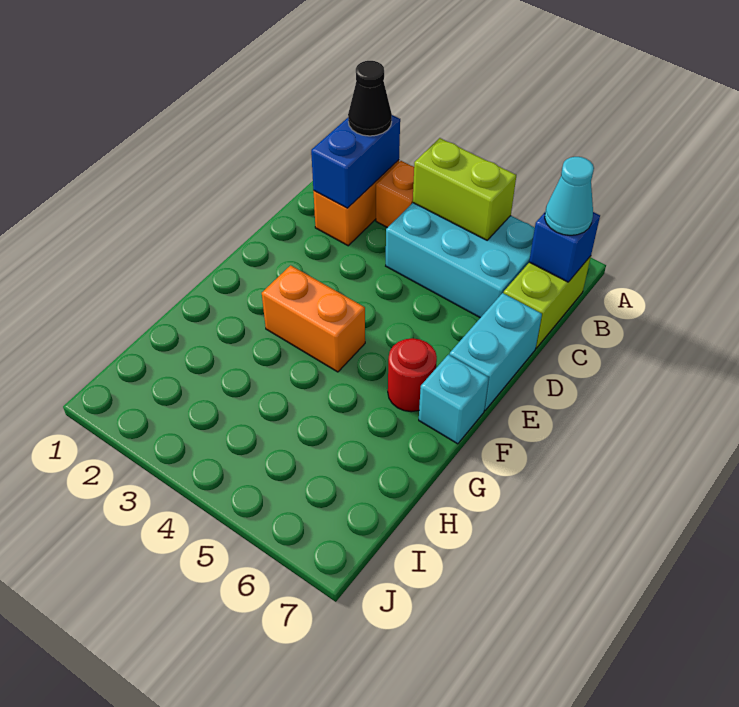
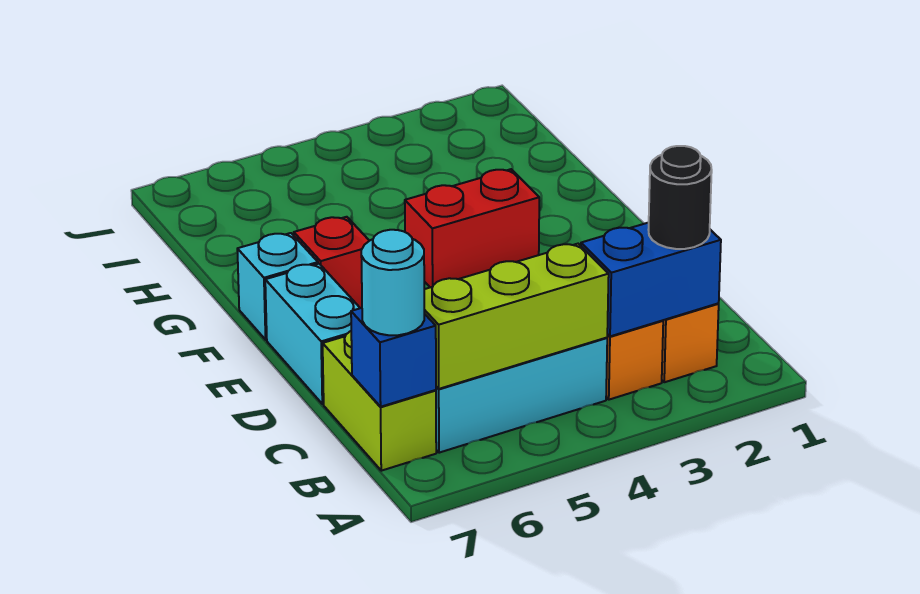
blue brick B2:C2 level 2 -> blue brick B2:B3 level 2
black cone B2 level 3 -> black round brick B2 level 3
lime brick B4:B5 level 2 -> lime brick B4:B6 level 2
cyan cone B7 level 3 -> cyan round brick B7 level 3
orange brick F3:F4 level 1 -> red brick F3:F4 level 1
red round brick F6 level 1 -> red brick F6 level 1

